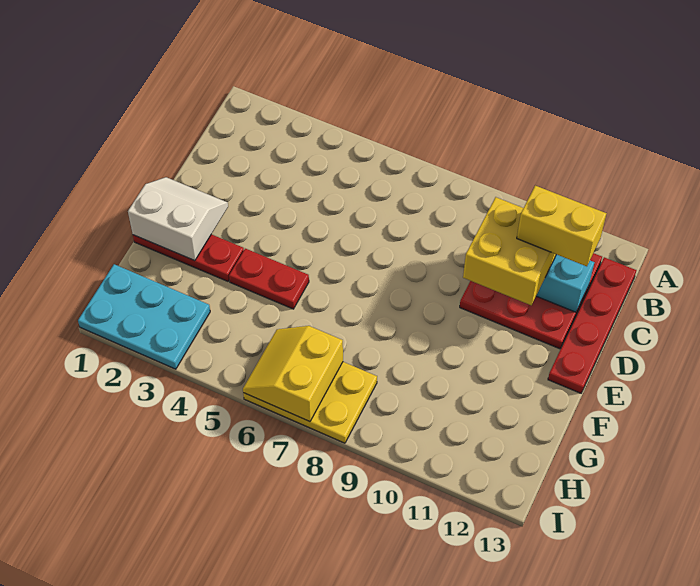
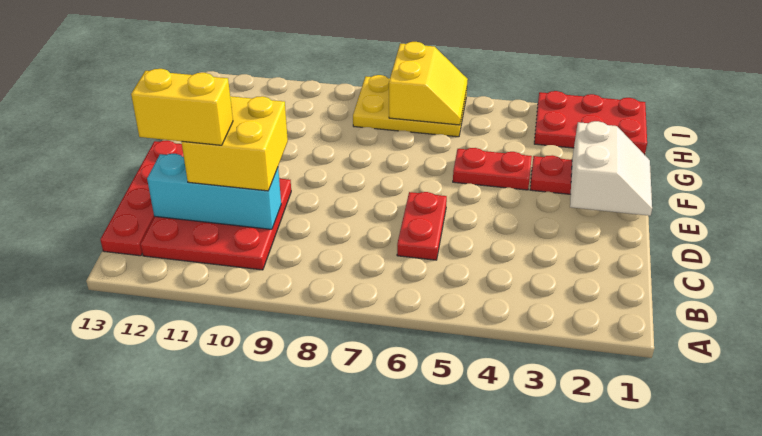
none -> red plate C6:D6 level 1
white slope E1:F2 level 2 top F -> white slope E1:F2 level 2 top 2
cyan plate H1:I3 level 1 -> red plate H1:I3 level 1

